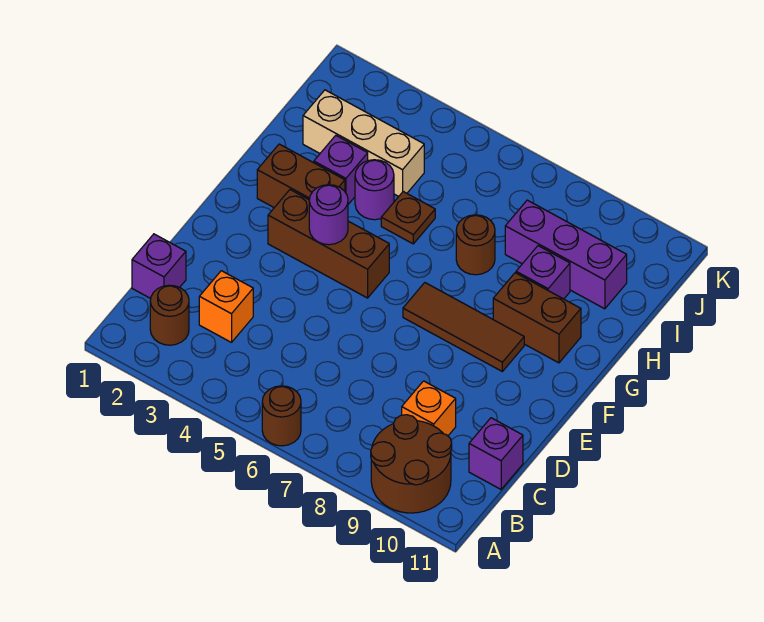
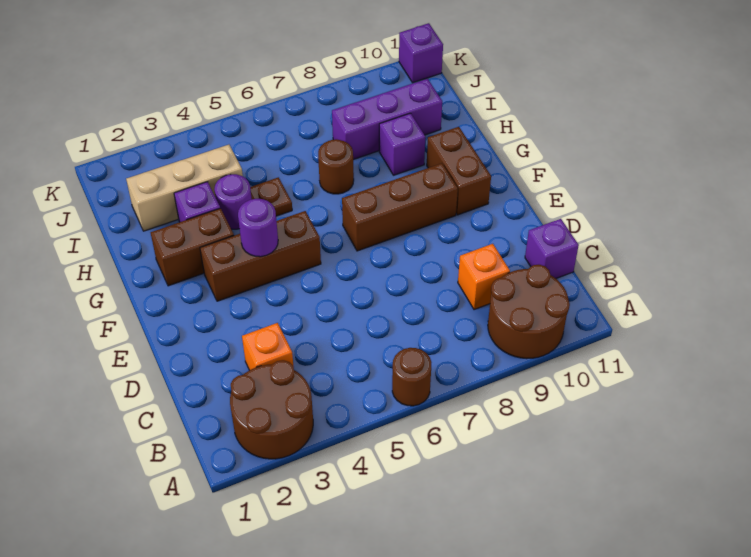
brown round brick B2 level 1 -> brown round brick A2:B3 level 1
purple brick C1 level 1 -> purple brick K11 level 1
brown tile F7:F9 level 1 -> brown brick F7:F9 level 1
brown brick G9:G10 level 1 -> brown brick F10:G10 level 1

